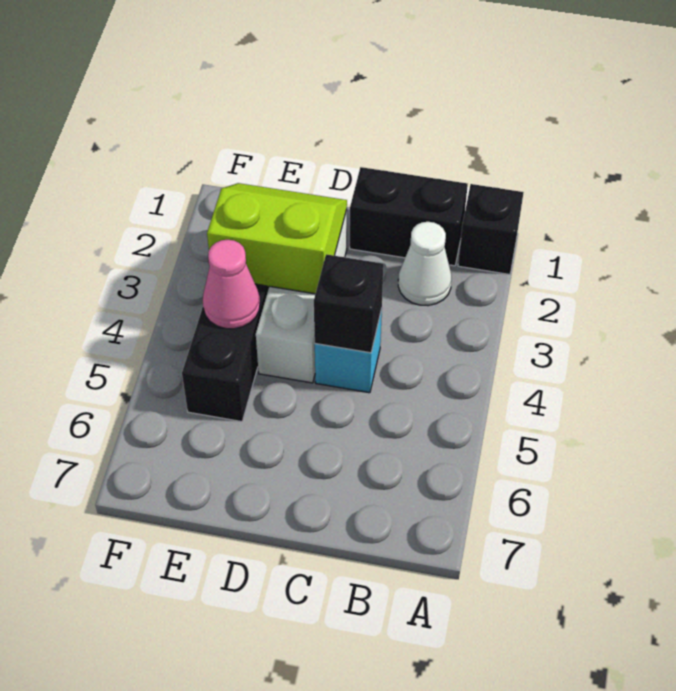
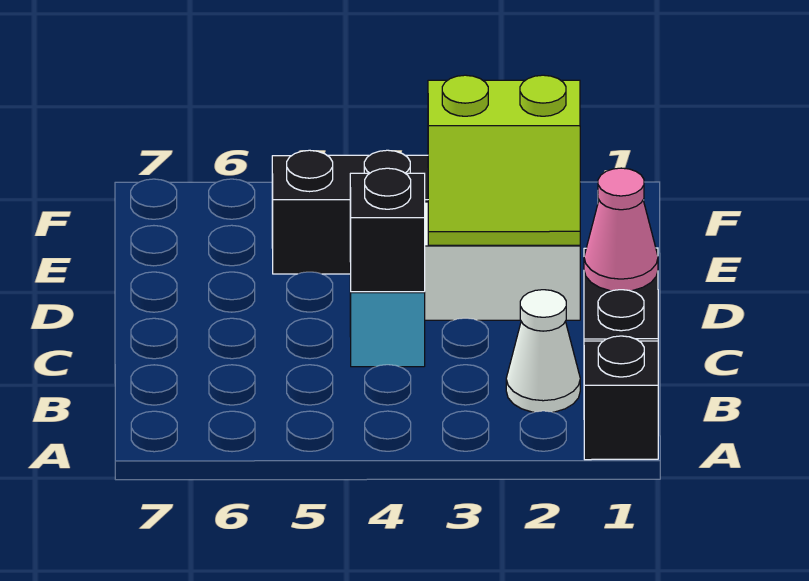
lime slope D2:E3 level 2 top 3 -> lime slope D2:E3 level 2 top E
pink cone E4 level 2 -> pink cone C1 level 2

